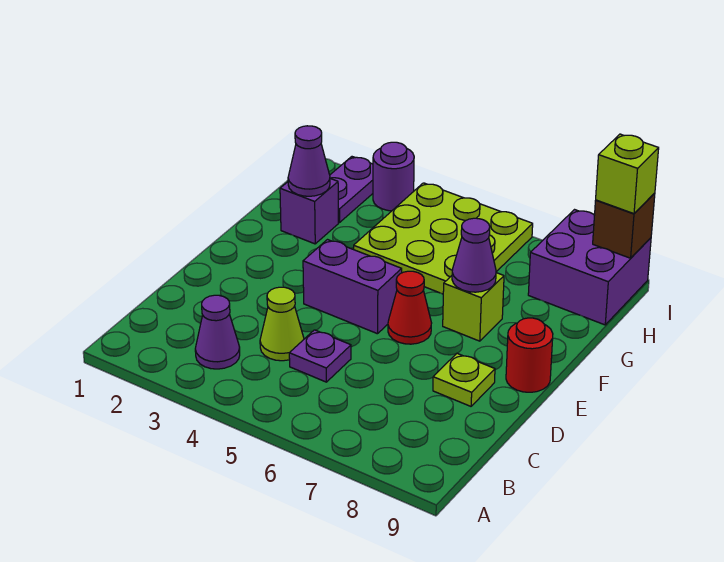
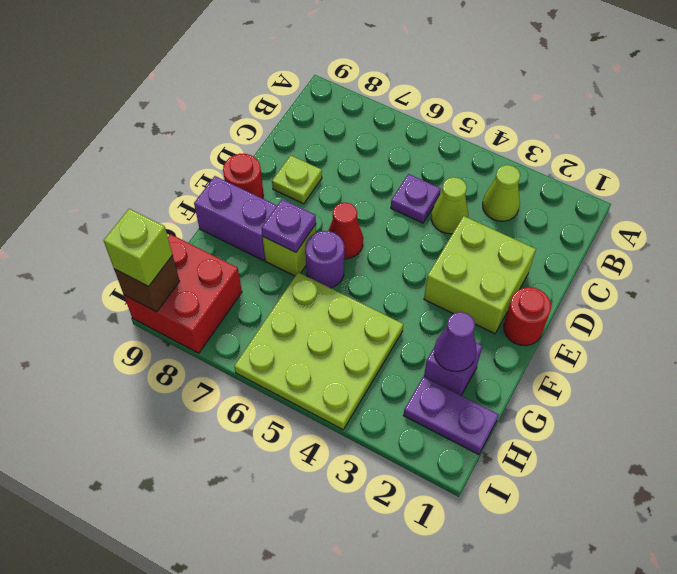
purple cone B3 level 1 -> lime cone B3 level 1
none -> lime brick D2:E3 level 1
none -> red round brick E1 level 1
purple brick E4:E5 level 1 -> purple brick F8:F9 level 1
purple cone F7 level 2 -> purple plate F7 level 2
purple plate H2:I2 level 1 -> purple plate H1:H2 level 1
purple brick H8:I9 level 1 -> red brick H8:I9 level 1
purple round brick I3 level 1 -> purple round brick F6 level 1

